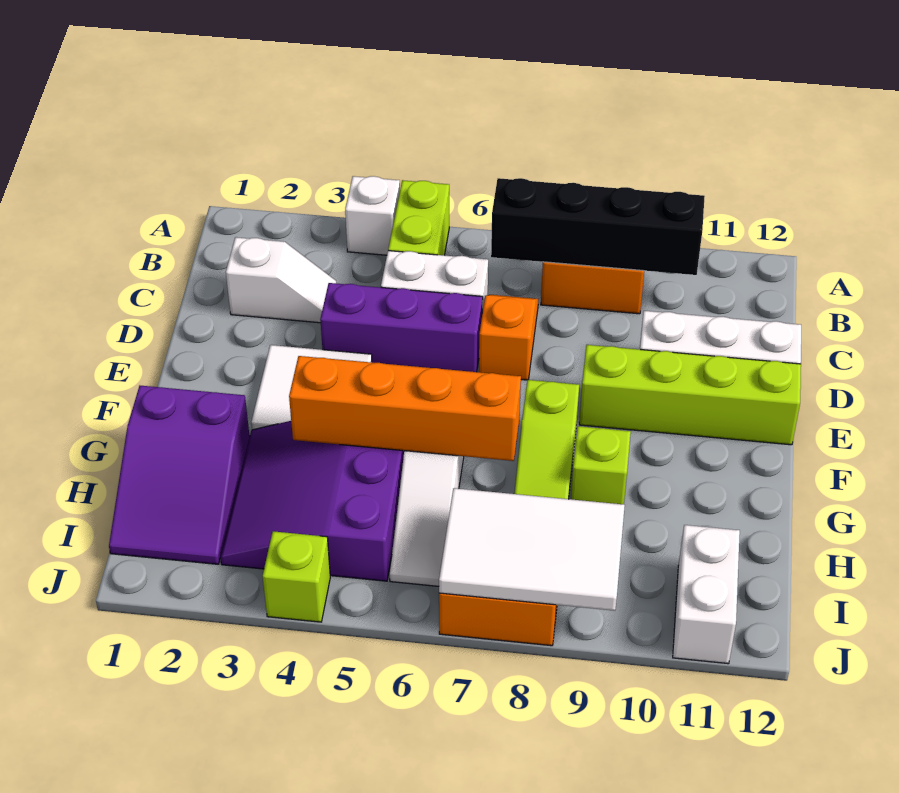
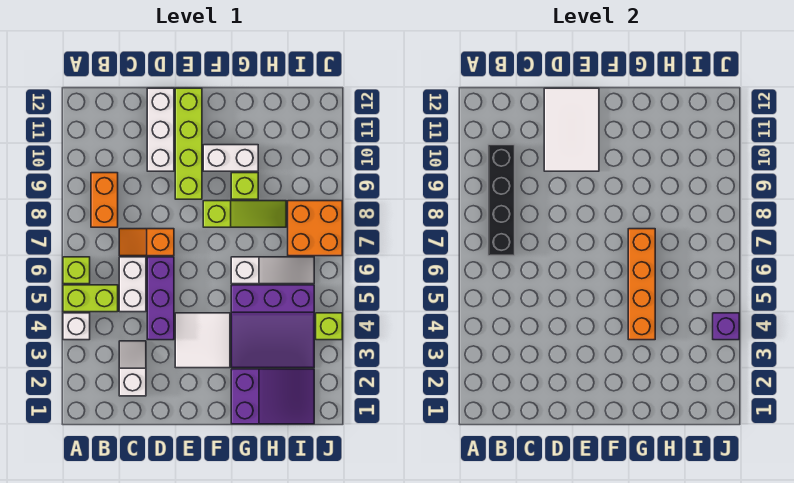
none -> lime brick A6 level 1
white tile I7:J9 level 2 -> white tile D10:E12 level 2
white brick I11:J11 level 1 -> white brick F10:G10 level 1
none -> purple brick J4 level 2

